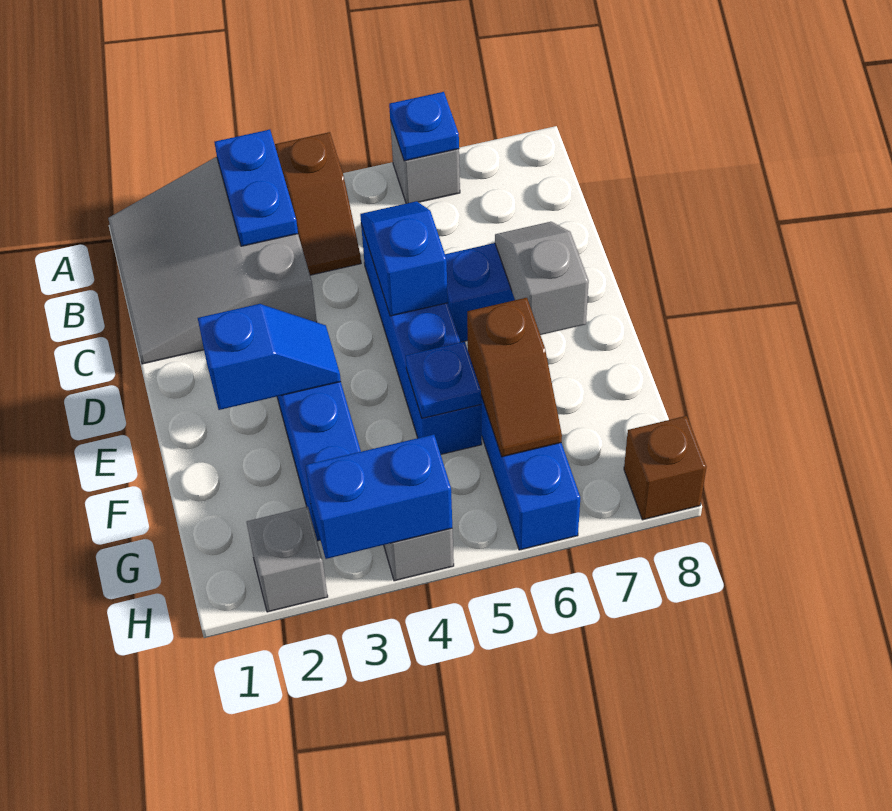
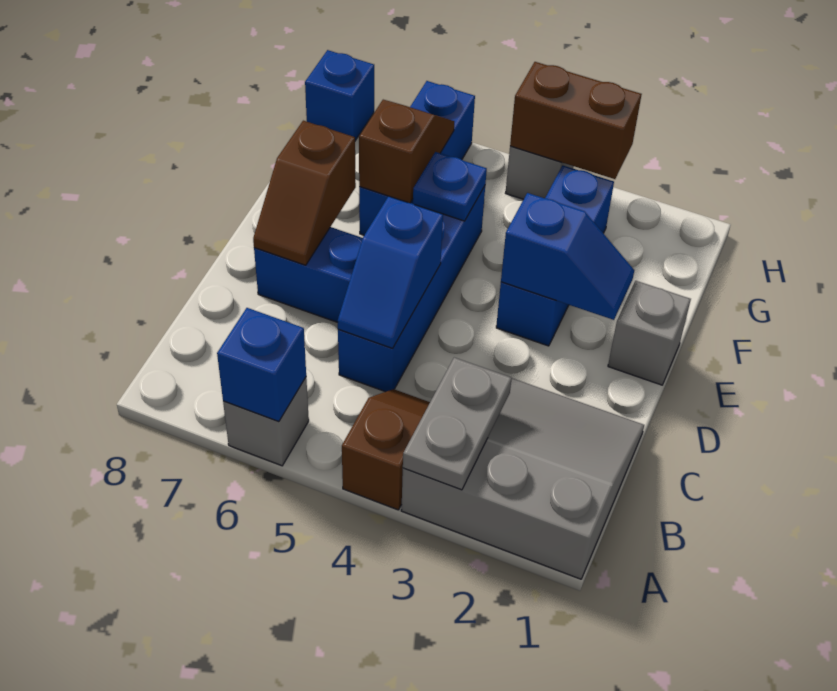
grey slope A1:C3 level 1 top 3 -> grey slope A1:C3 level 1 top A
blue plate A3:B3 level 2 -> grey plate A3:B3 level 2
blue plate A6 level 2 -> blue brick A6 level 2
grey slope D7:E7 level 2 top E -> brown slope D7:E7 level 2 top E
blue slope E2:E3 level 2 top 2 -> blue slope E2:E3 level 2 top 3
grey brick H2 level 1 -> grey brick E1 level 1
blue brick H3:H4 level 2 -> brown brick H3:H4 level 2
brown brick H8 level 1 -> blue brick H8 level 1

